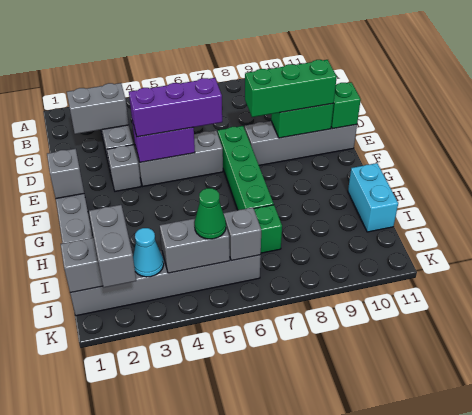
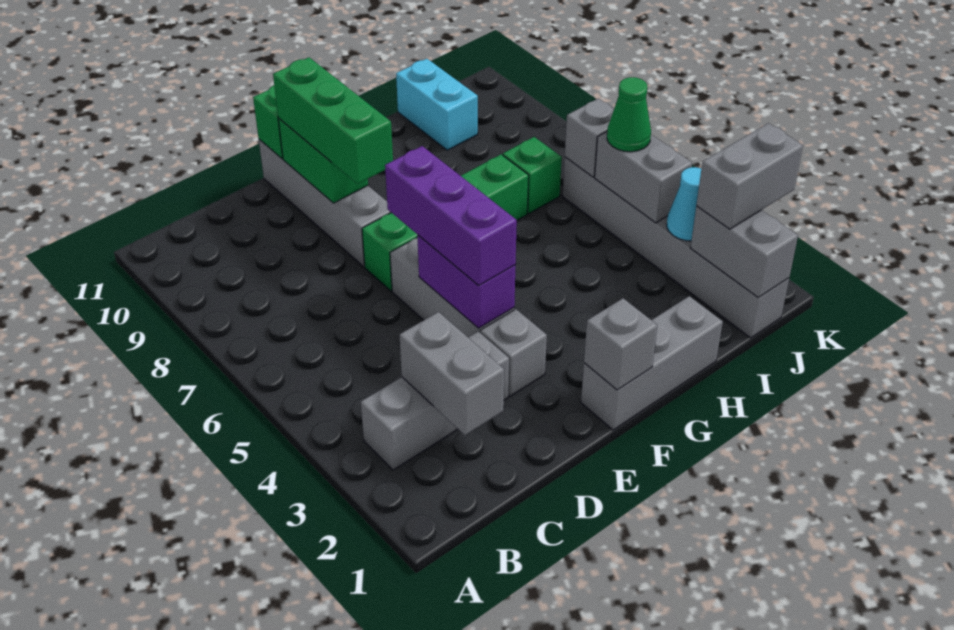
cyan brick H11:I11 level 1 -> cyan brick I10:I11 level 1

